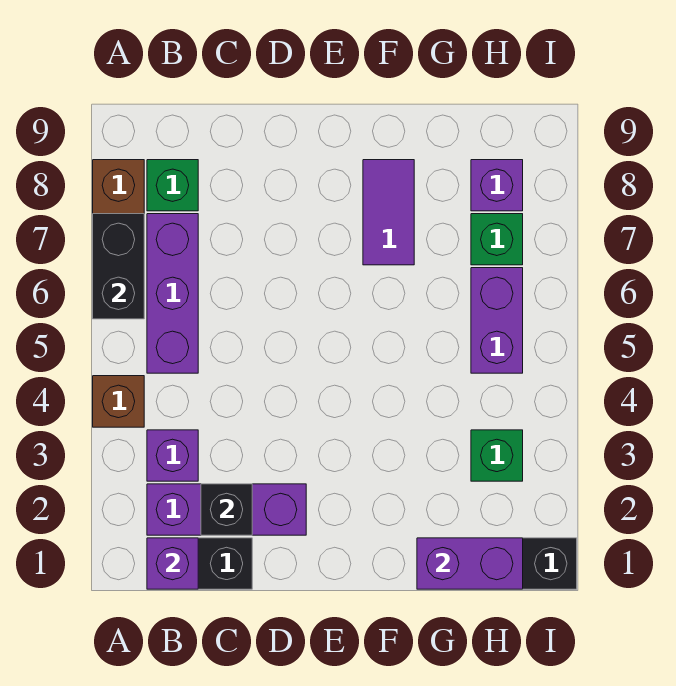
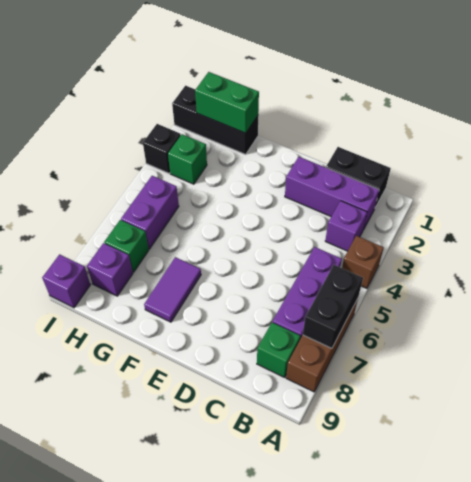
purple brick B1 level 2 -> purple brick I9 level 1
black brick C2 level 2 -> black brick I3 level 1
purple brick G1:H1 level 2 -> green brick G1:H1 level 2

